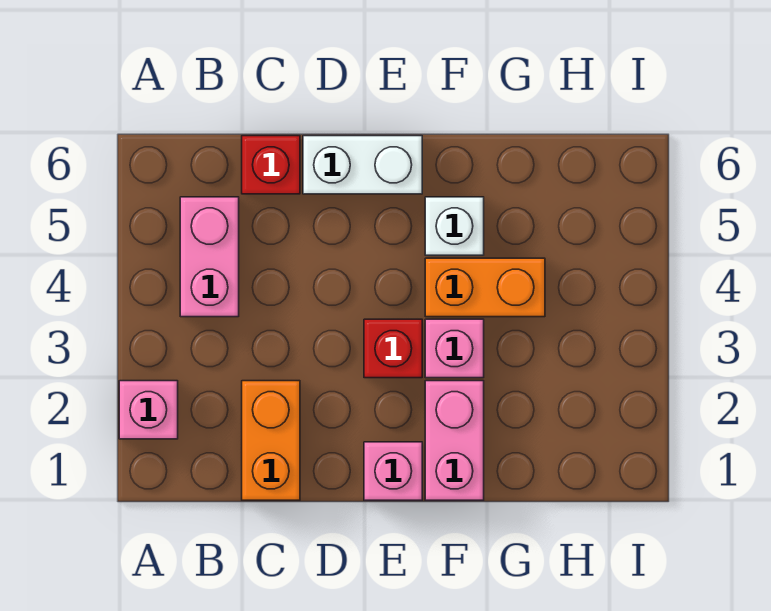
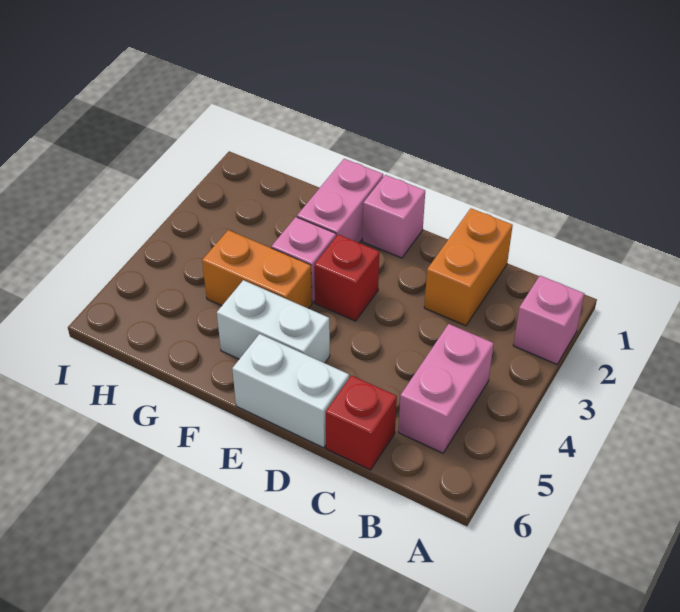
white brick F5 level 1 -> white brick E5:F5 level 1

